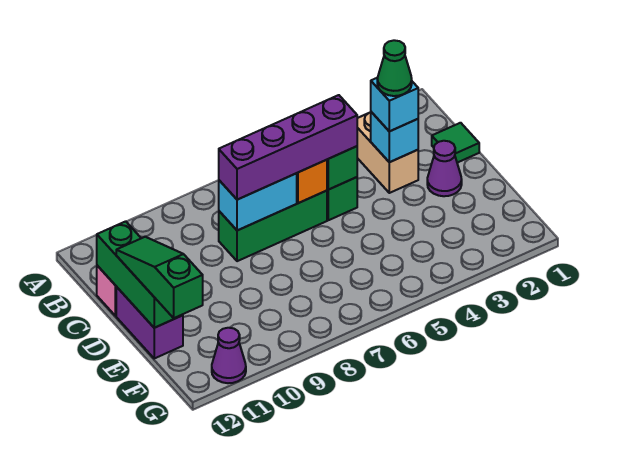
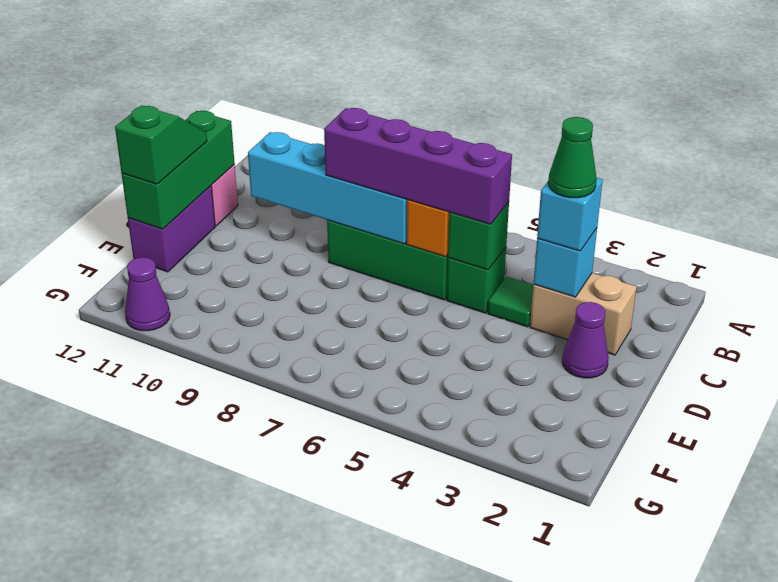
tan brick B3:C3 level 1 -> tan brick C2:C3 level 1
green tile C1 level 1 -> green tile C4 level 1
cyan brick C7:C8 level 2 -> cyan brick C7:C10 level 2
green slope D12:F12 level 3 top F -> green slope D12:E12 level 3 top E

